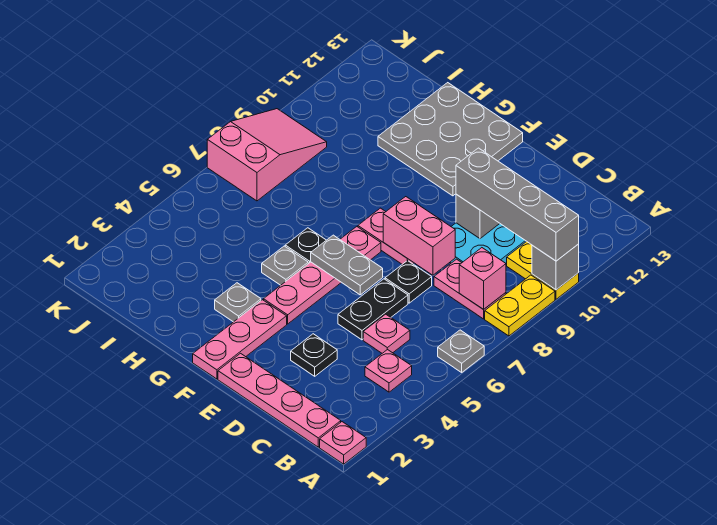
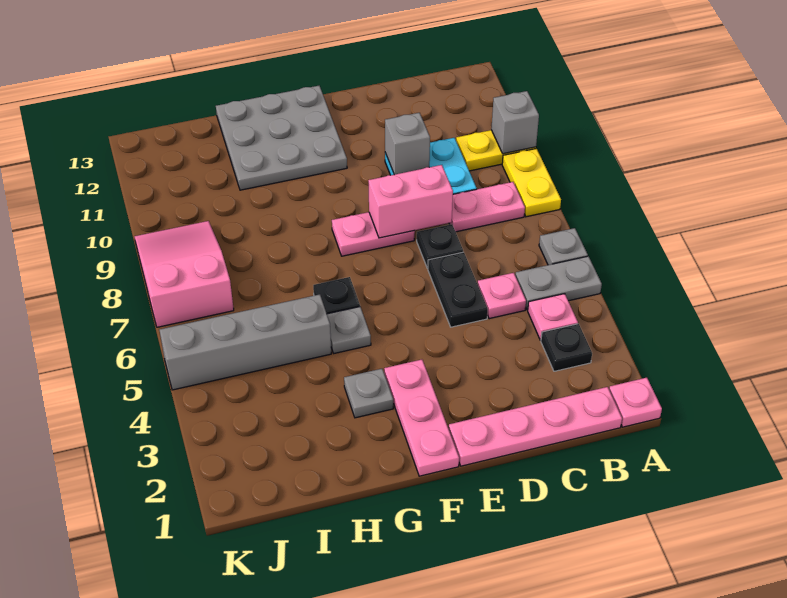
grey brick A10:D10 level 3 -> grey brick H5:K5 level 1
pink brick B8 level 2 -> none
black plate D3 level 1 -> black plate B3 level 1
grey plate E6:F6 level 2 -> grey plate A5:B5 level 1
pink plate F4:F7 level 1 -> none

